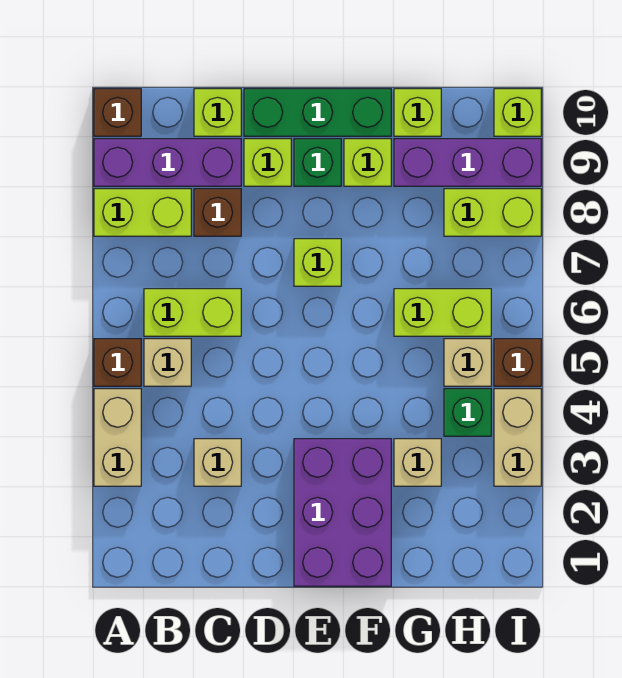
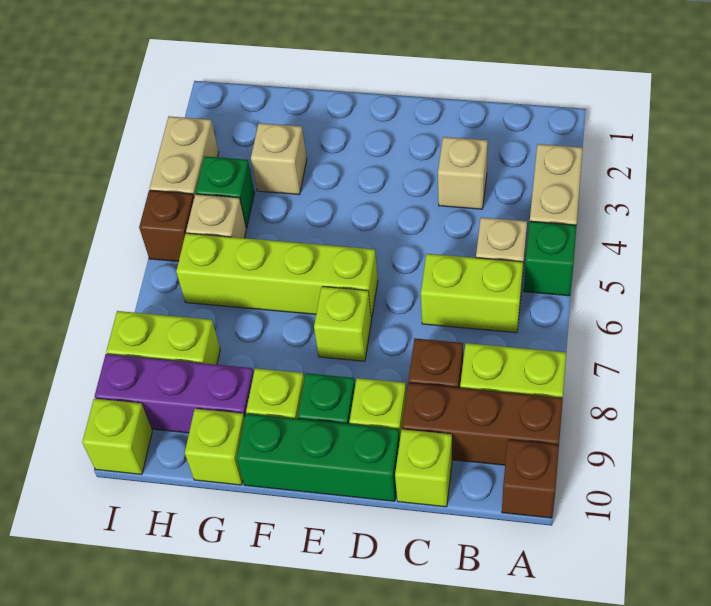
brown brick A5 level 1 -> green brick A5 level 1
purple brick A9:C9 level 1 -> brown brick A9:C9 level 1
purple brick E1:F3 level 1 -> none
lime brick G6:H6 level 1 -> lime brick E6:H6 level 1

